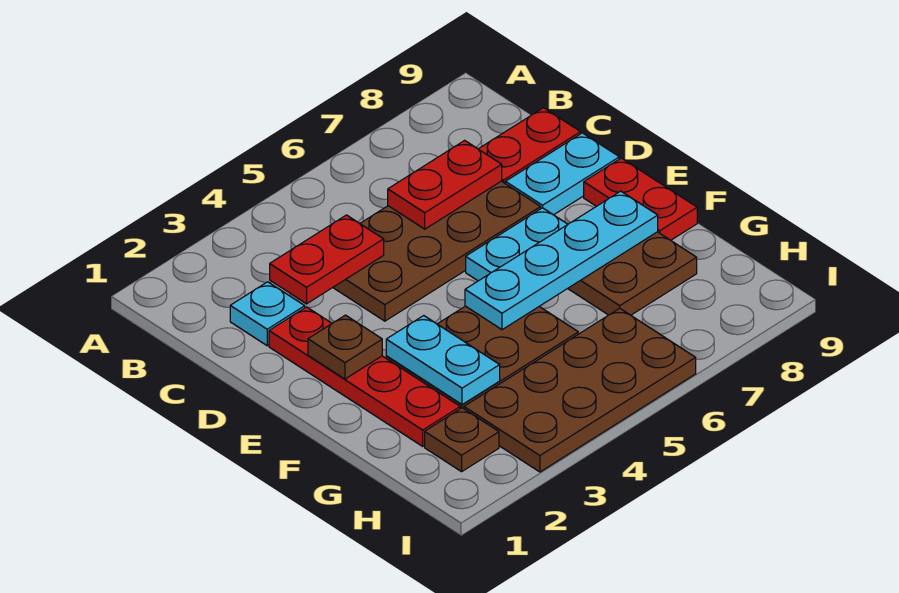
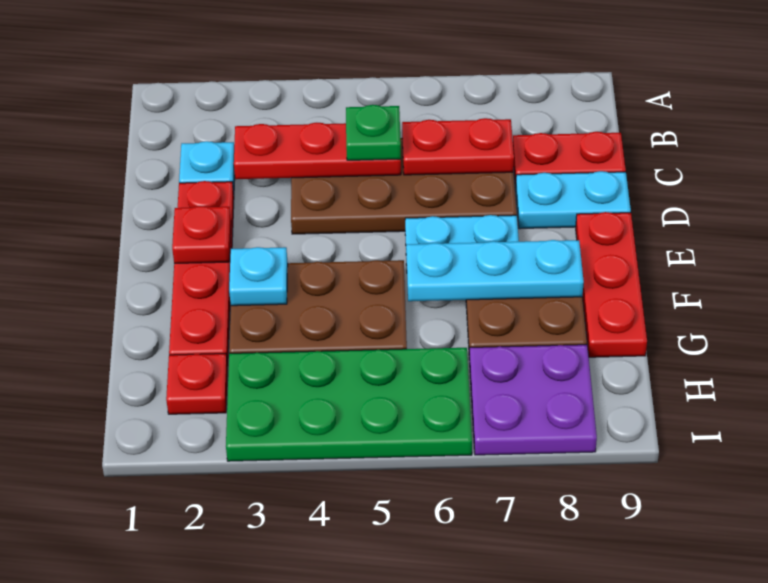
red plate C3:C4 level 2 -> red plate C3:C5 level 2
none -> green plate C5 level 3
brown plate E2 level 2 -> red plate E2 level 2
red plate E9:F9 level 1 -> red plate E9:G9 level 1
cyan plate F3:G3 level 2 -> cyan plate F3 level 2
cyan plate F5:F8 level 2 -> cyan plate F6:F8 level 2
brown plate H2 level 1 -> red plate H2 level 1
brown plate H3:I6 level 1 -> green plate H3:I6 level 1
none -> purple plate H7:I8 level 1

